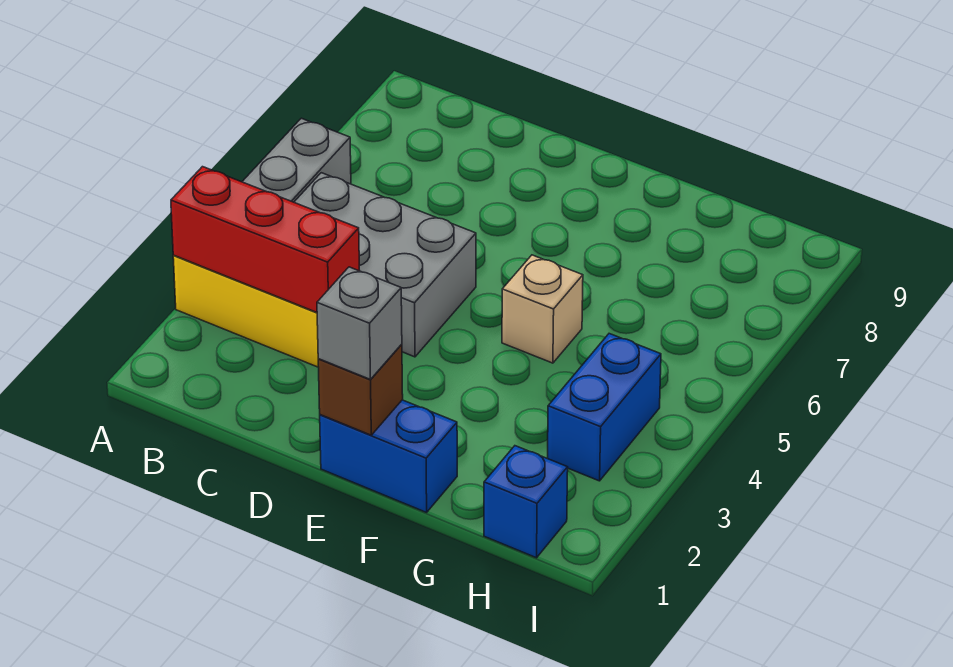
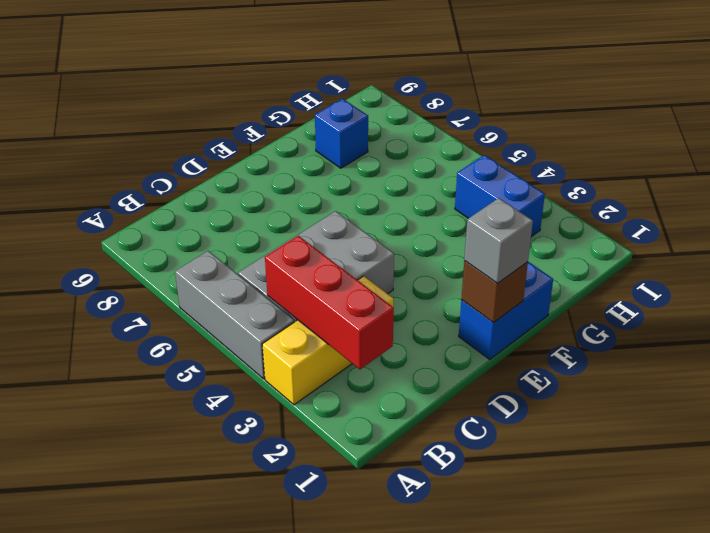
red brick A3:C3 level 2 -> red brick B2:B4 level 2
tan brick F5 level 1 -> none
blue brick H1 level 1 -> blue brick G8 level 1

